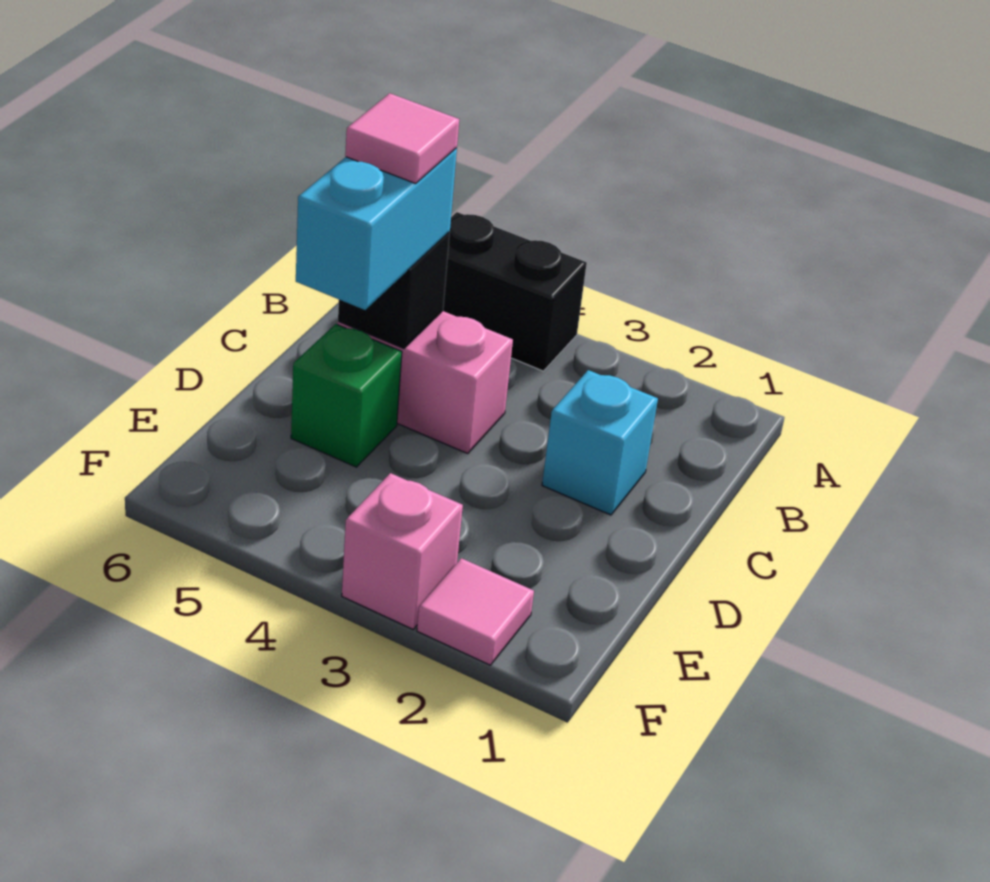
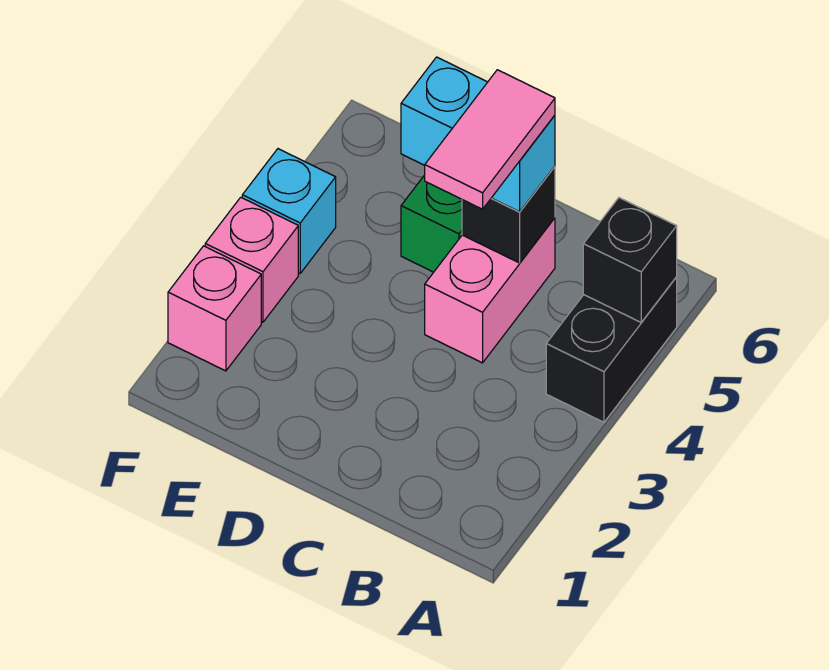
none -> black brick A5 level 2
cyan brick C2 level 1 -> cyan brick F4 level 1
pink tile C5 level 4 -> pink tile C4:C5 level 4
pink tile F2 level 1 -> pink brick F2 level 1

